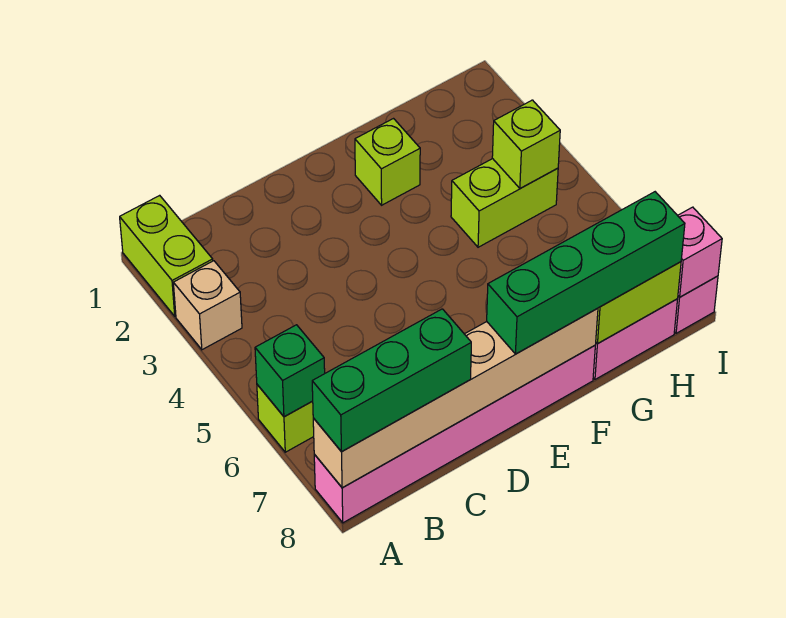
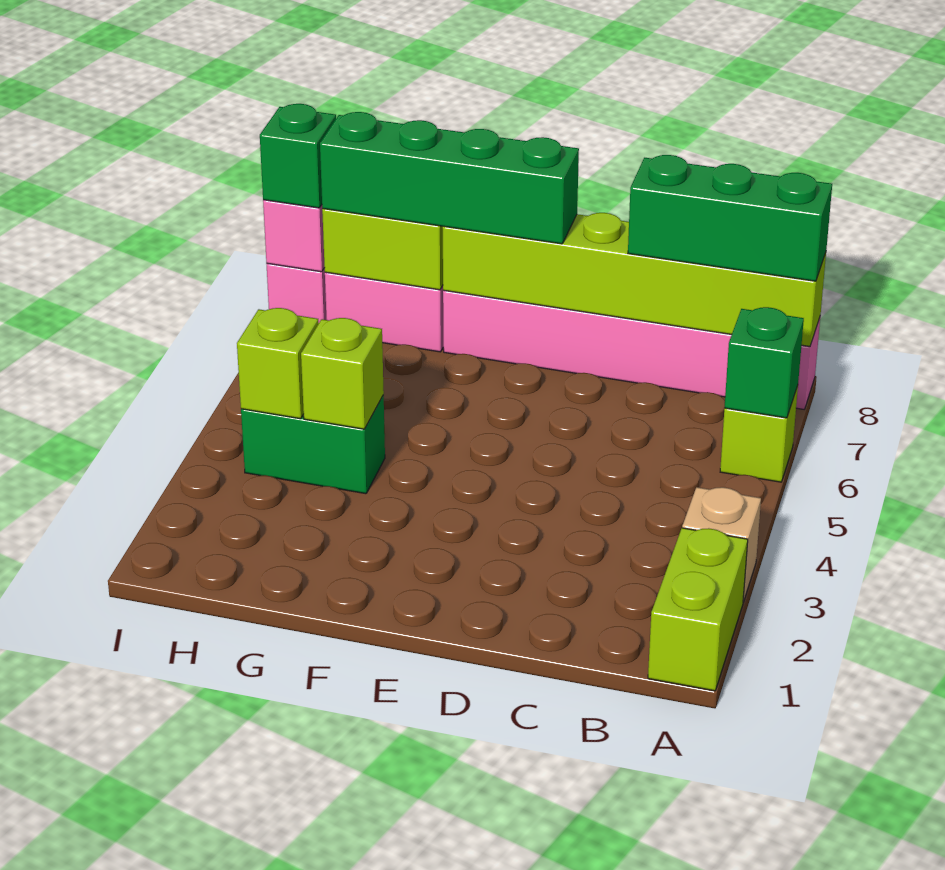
tan brick A8:F8 level 2 -> lime brick A8:F8 level 2
lime brick F2 level 1 -> lime brick G4 level 2
lime brick G4:H4 level 1 -> green brick G4:H4 level 1
none -> green brick I8 level 3

